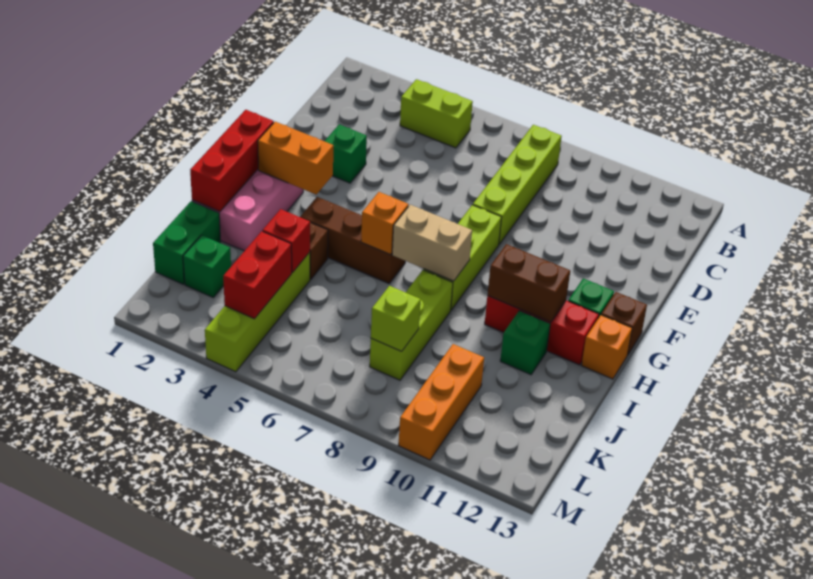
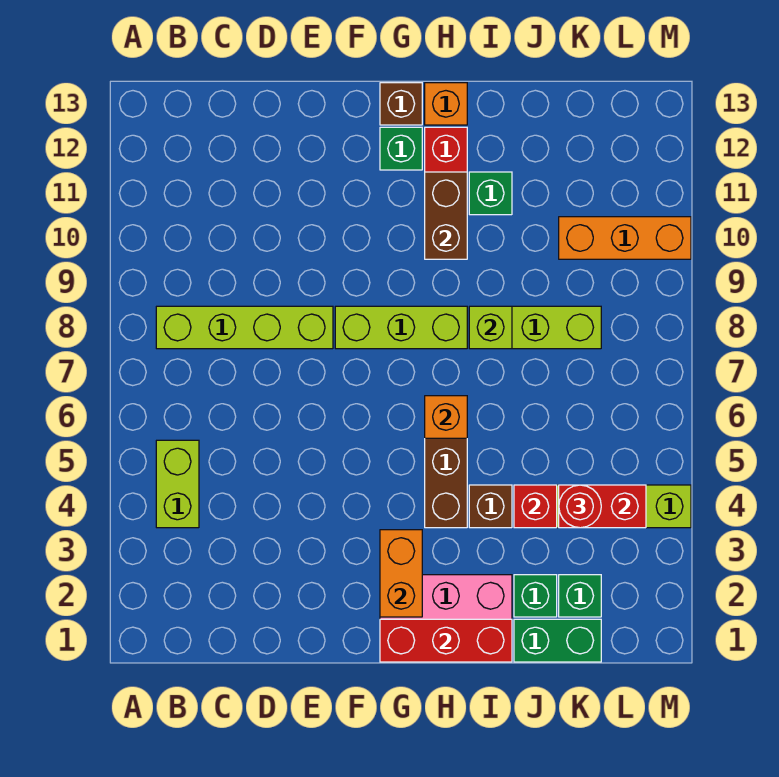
green brick E3 level 1 -> green brick J2 level 1
tan brick H7:H8 level 2 -> none
none -> red round brick K4 level 3
lime brick K8 level 2 -> lime brick I8 level 2

